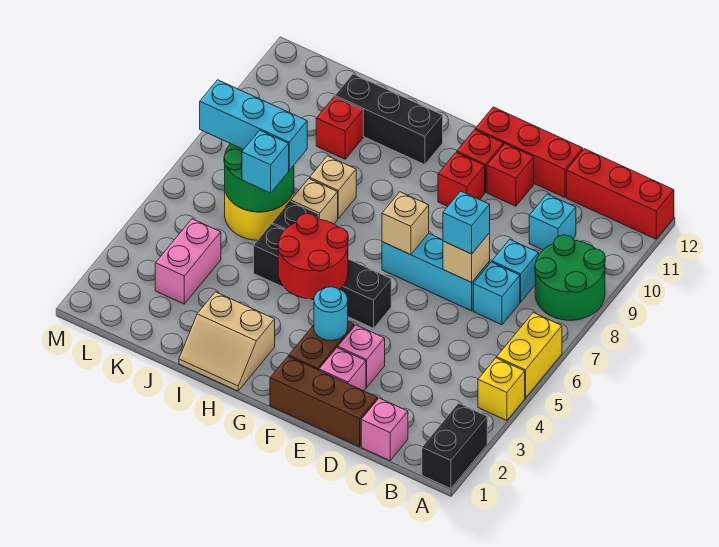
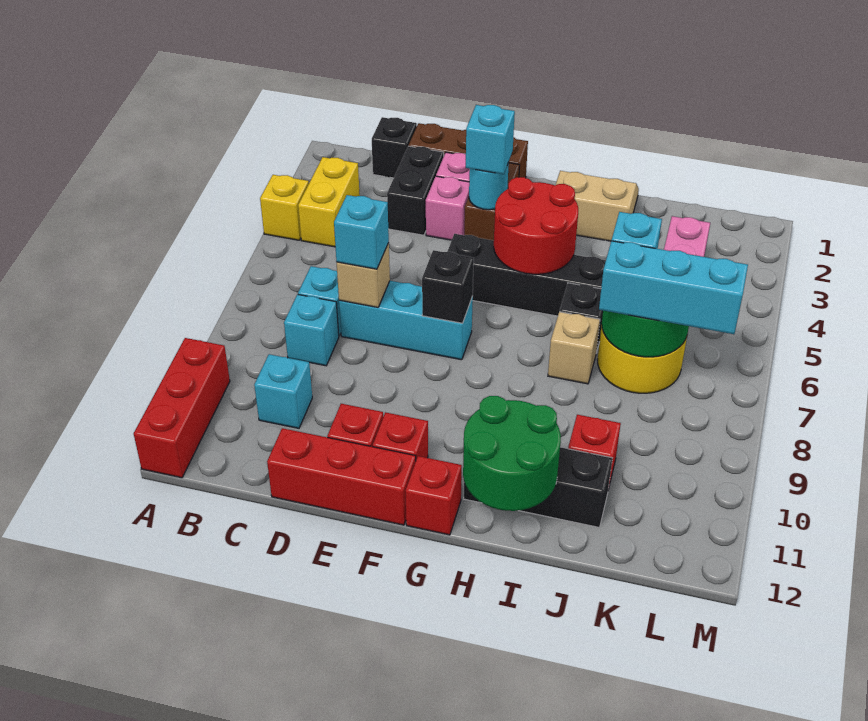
black brick A1:A2 level 1 -> black brick D2:D3 level 1
yellow brick A5:A6 level 1 -> yellow brick B3:B4 level 1
green round brick A8:B9 level 1 -> green round brick H11:I12 level 2
red brick A12:C12 level 1 -> red brick A10:A12 level 1
pink brick C1 level 1 -> black brick C1 level 1
none -> cyan brick F3 level 3
tan brick F7 level 2 -> black brick F7 level 2
red brick F10 level 1 -> red brick G12 level 1
tan brick I8 level 1 -> none

